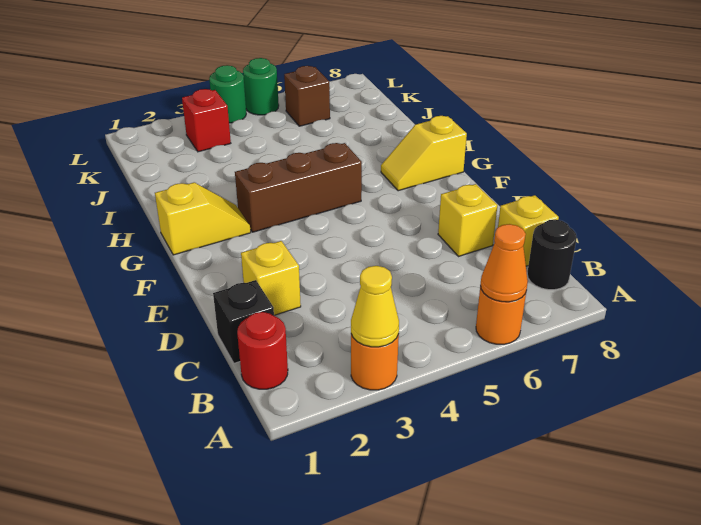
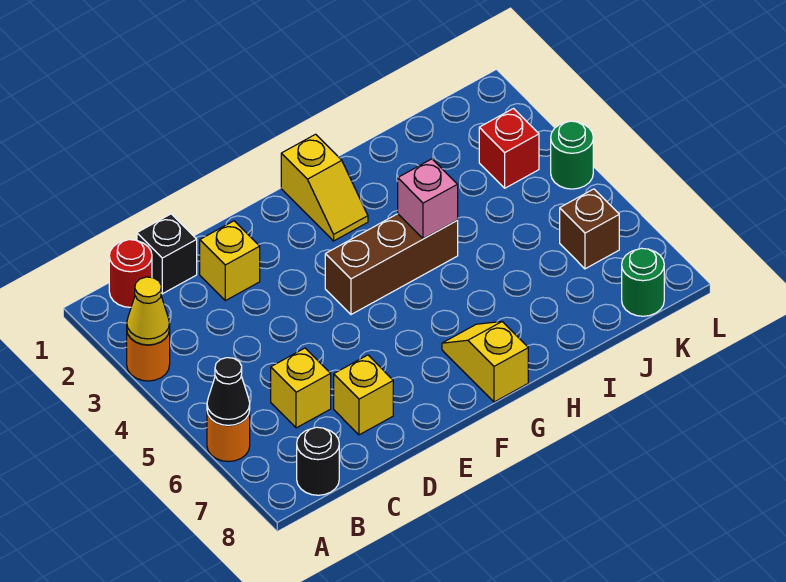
orange cone A6 level 2 -> black cone A6 level 2
yellow brick C8 level 1 -> yellow brick C6 level 1
brown brick G3:G5 level 1 -> brown brick F4:H4 level 1
none -> pink brick H4 level 2
green round brick L5 level 1 -> green round brick K8 level 1

